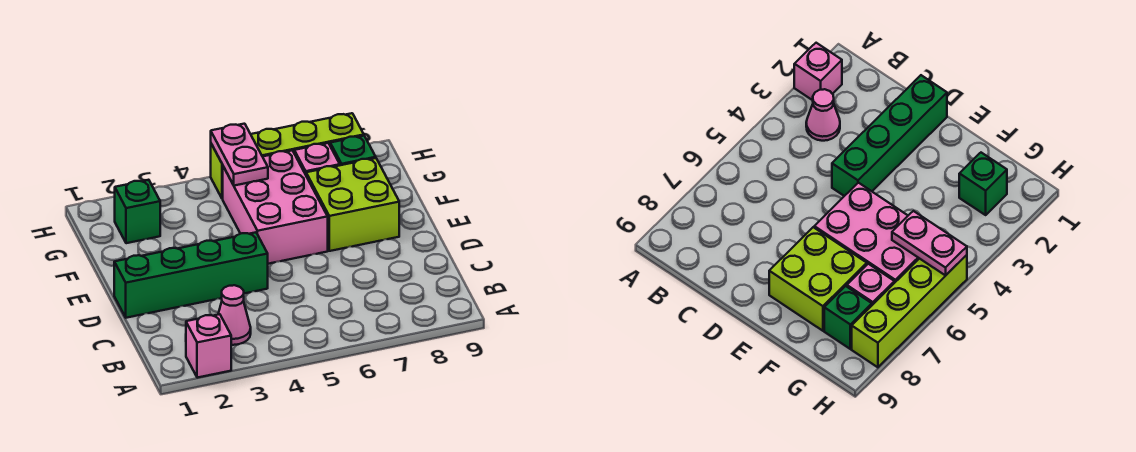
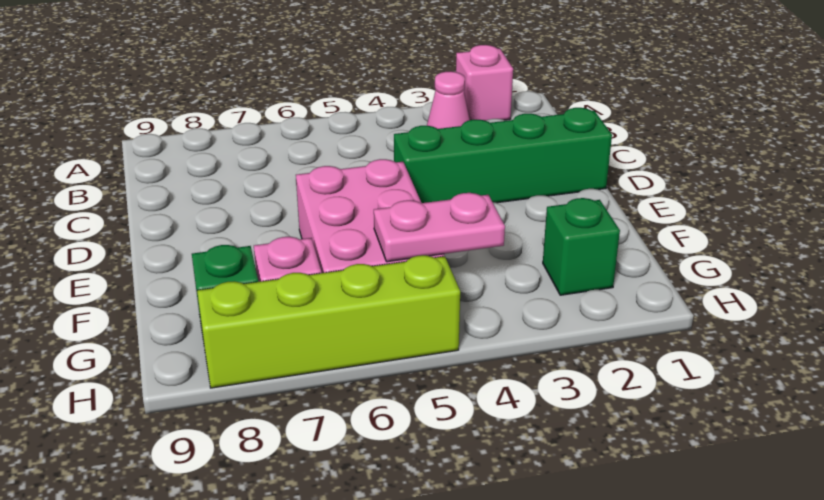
lime brick E7:F8 level 1 -> none
pink plate G5:H5 level 2 -> pink plate G4:G5 level 2

